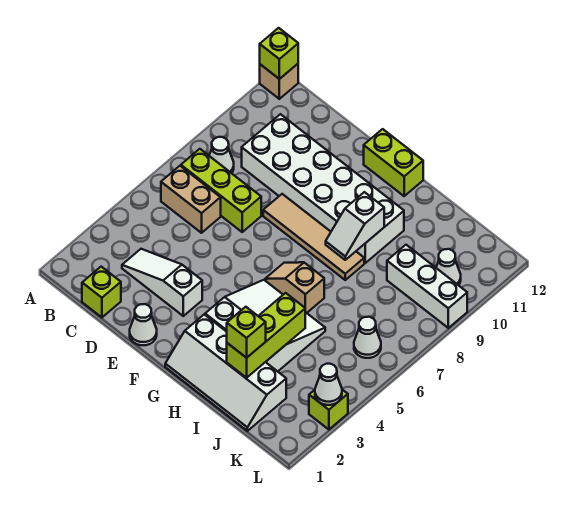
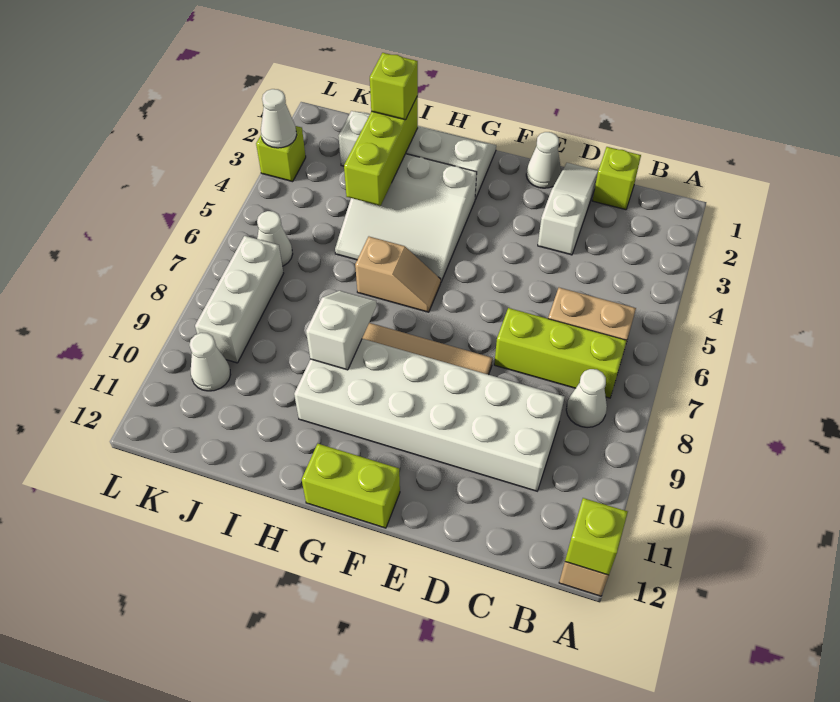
white slope C3:E3 level 1 top E -> white slope D1:D3 level 1 top 3
white brick J9:L9 level 1 -> white brick K7:K9 level 1

